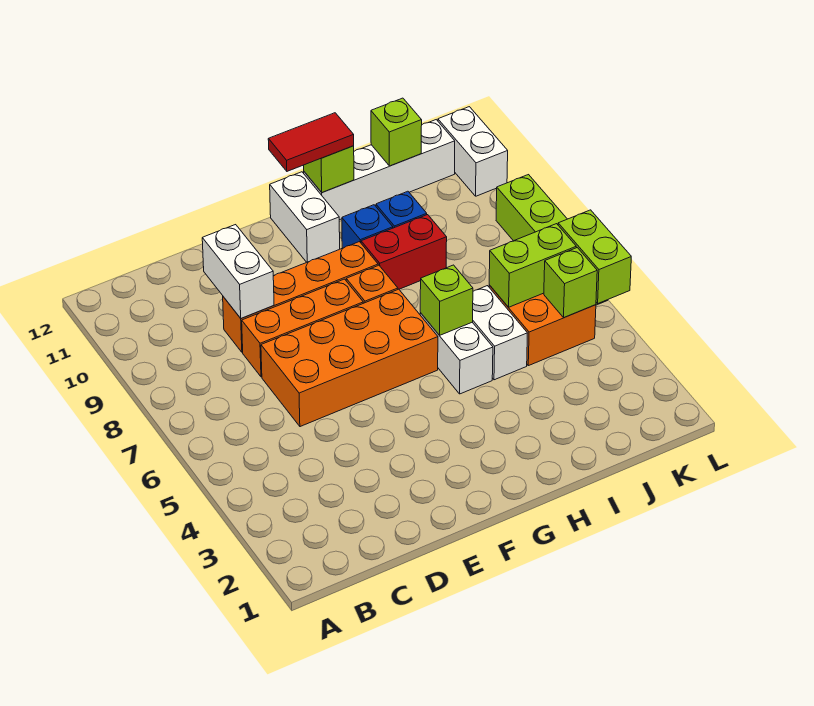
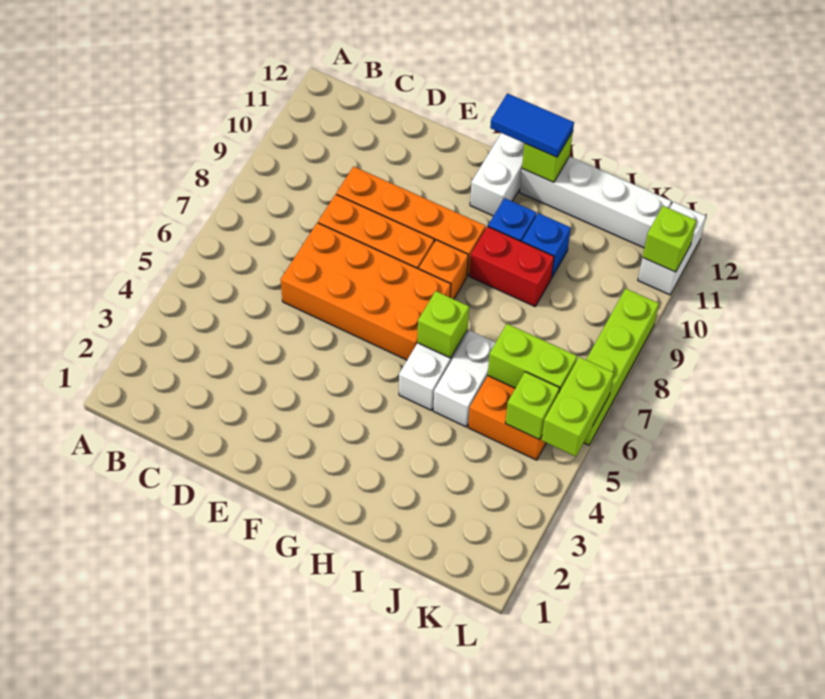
white brick D9:D10 level 2 -> none
red tile G12:H12 level 3 -> blue tile G12:H12 level 3
lime brick J12 level 2 -> lime brick L11 level 2

